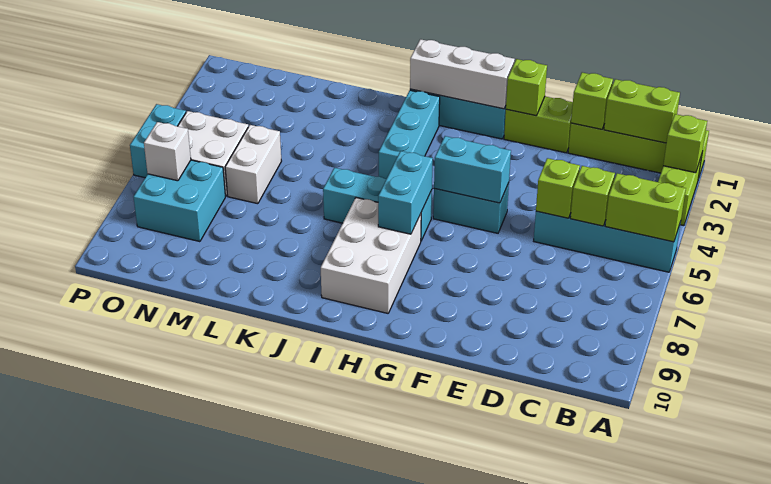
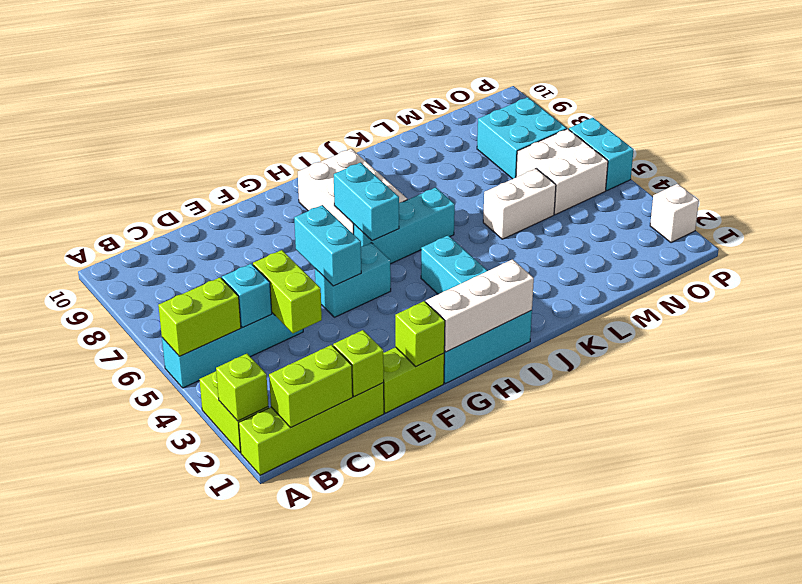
lime brick C5 level 2 -> cyan brick C5 level 2
lime brick D5 level 2 -> lime brick D4:D5 level 2
cyan brick F5:G5 level 2 -> cyan brick F5:F6 level 2
white brick M5:M6 level 1 -> white brick L5:M5 level 1
white brick O7 level 2 -> white brick P2 level 1

